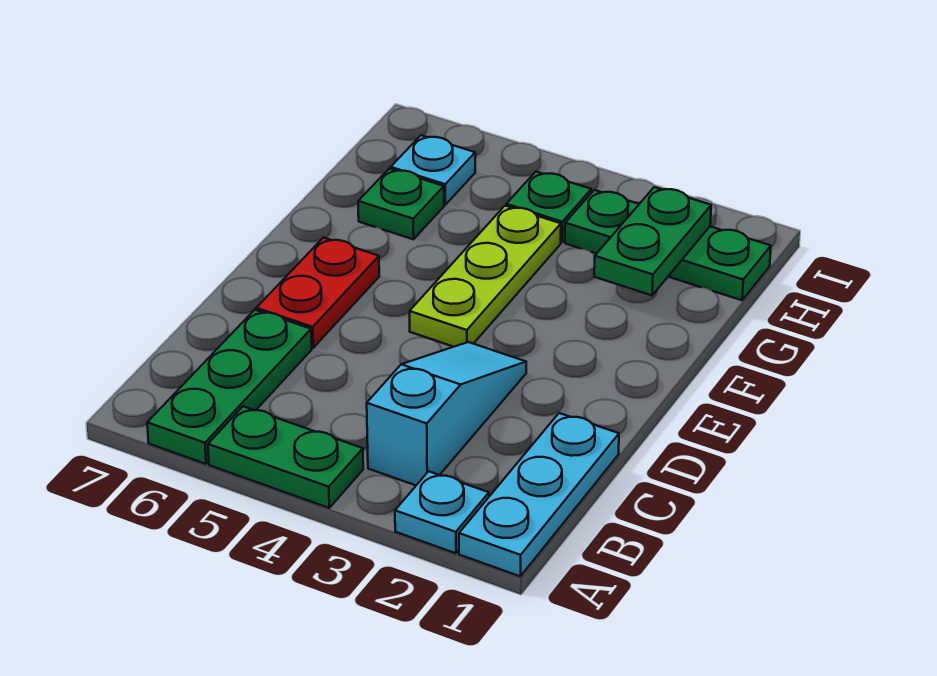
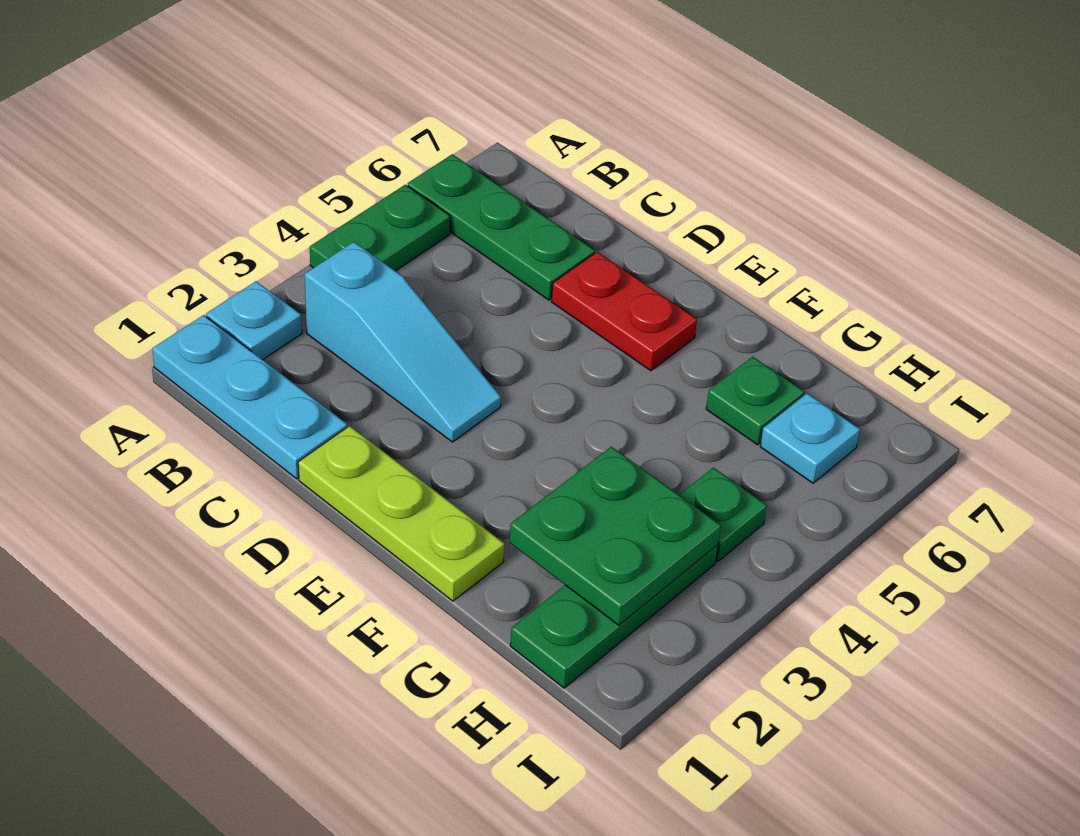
lime plate E4:G4 level 1 -> lime plate D1:F1 level 1
green plate G2:H2 level 2 -> green plate G2:H3 level 2

